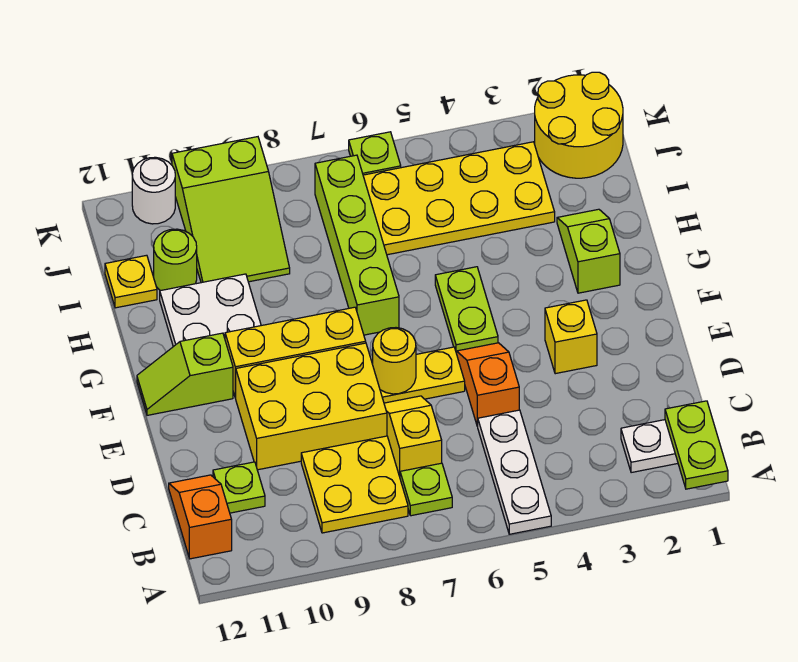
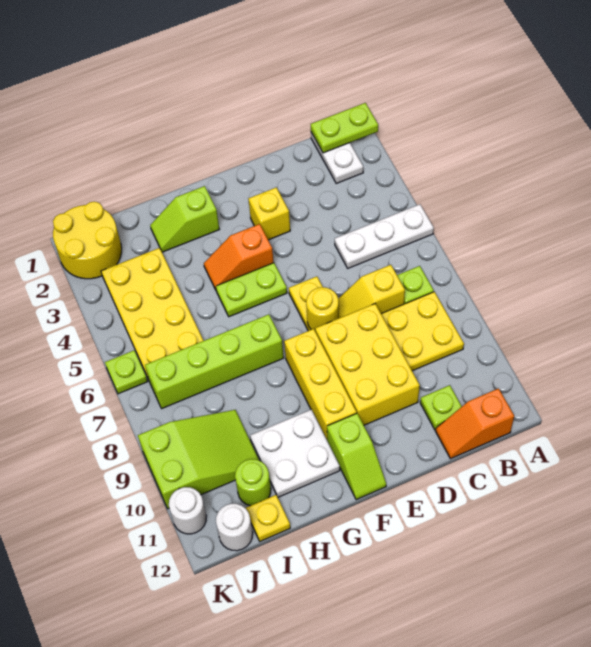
orange slope D5:E5 level 1 top D -> orange slope F4:G4 level 1 top F
none -> white round brick J12 level 1

